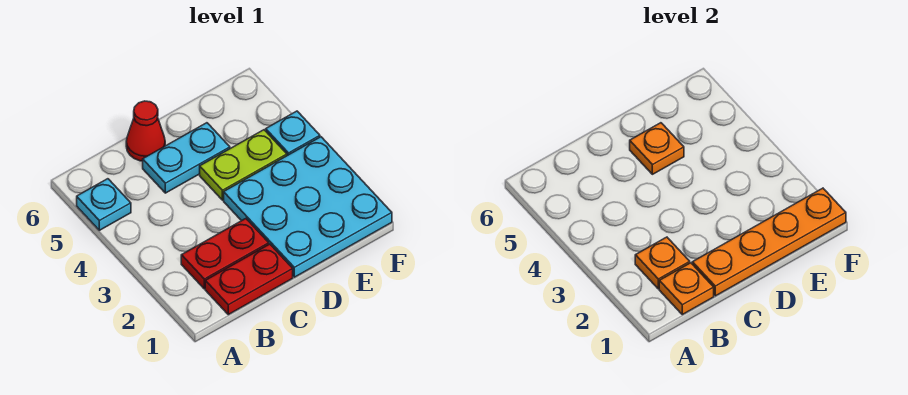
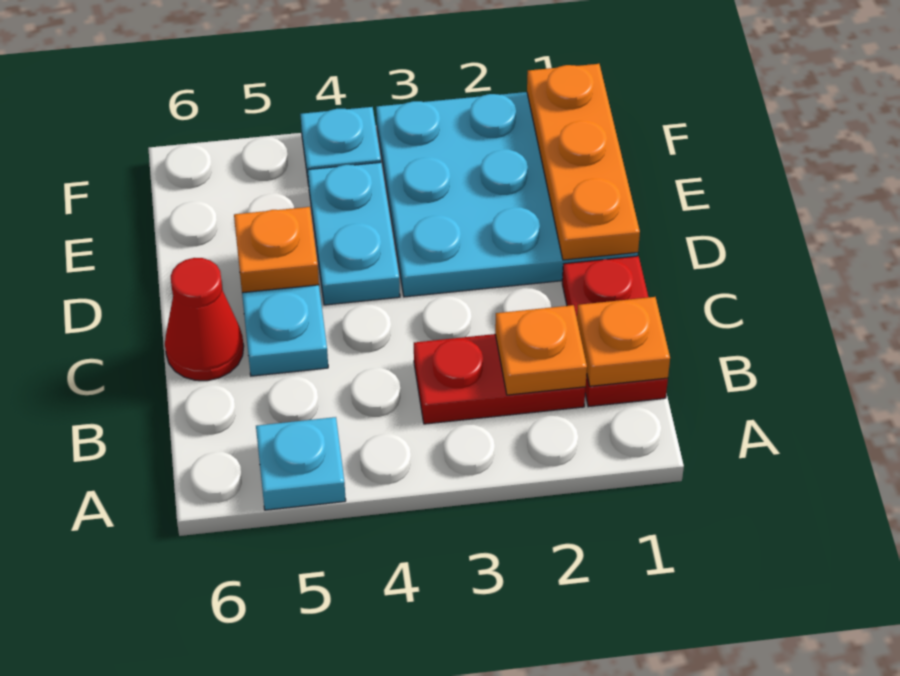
red plate B2:C2 level 1 -> red plate B2:B3 level 1
orange plate C1:F1 level 2 -> orange plate D1:F1 level 2
lime plate D4:E4 level 1 -> cyan plate D4:E4 level 1

